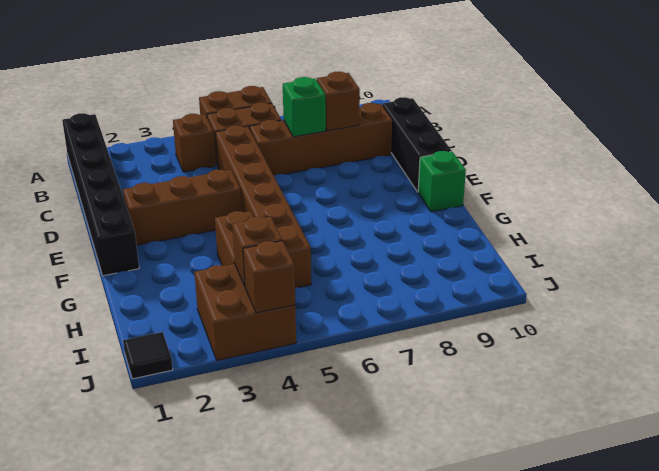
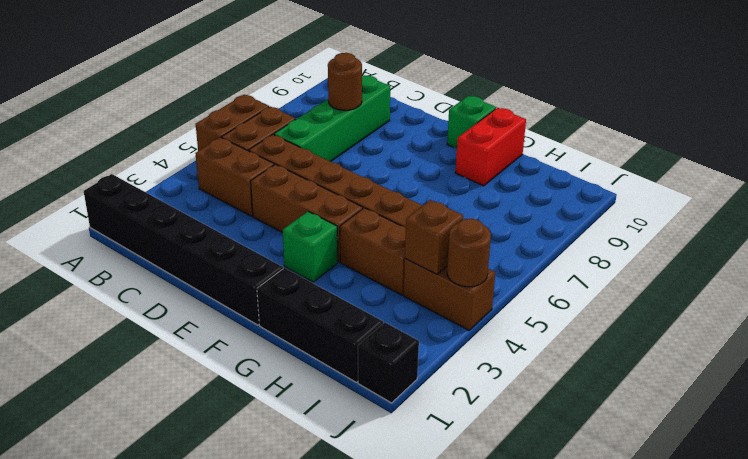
brown brick B4 level 1 -> brown brick B4:C4 level 1
brown brick C6:C9 level 1 -> green brick C6:C9 level 1
green brick C7 level 2 -> green brick F3 level 1
brown brick C8 level 2 -> brown round brick C8 level 2
black brick C10:E10 level 1 -> black brick G1:I1 level 1
brown brick E2:E4 level 1 -> brown brick D4:F4 level 1
none -> red brick G9:G10 level 1
brown brick I3:J4 level 1 -> brown brick I4:J4 level 1
black tile J1 level 1 -> black brick J1 level 1
brown brick J4 level 2 -> brown round brick J4 level 2

